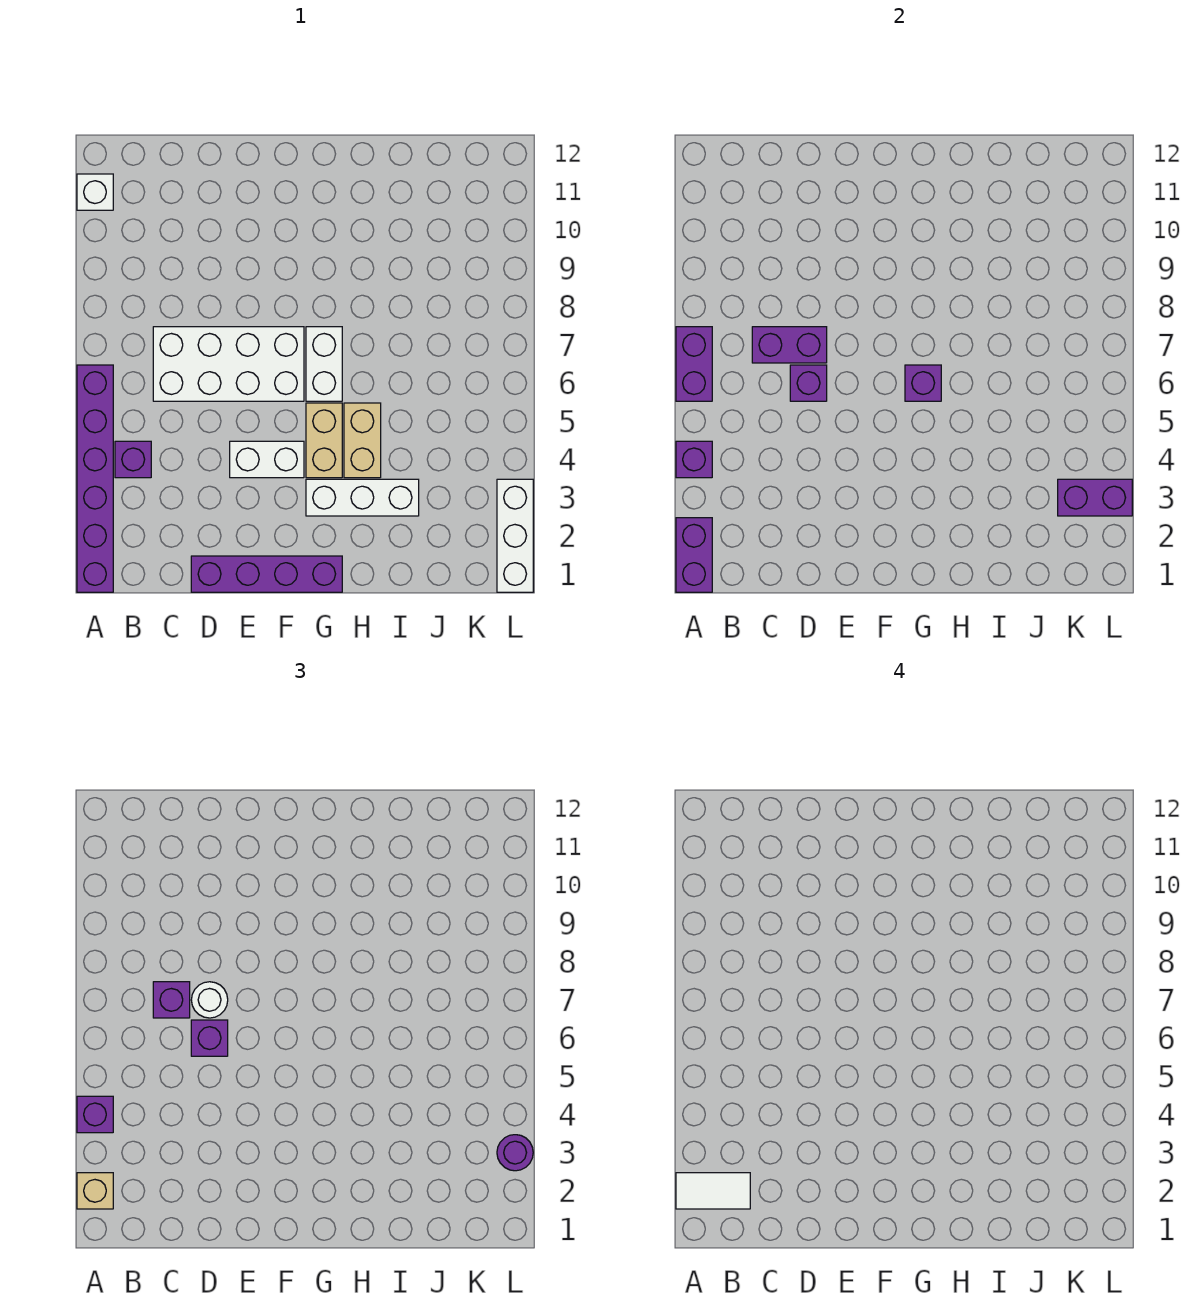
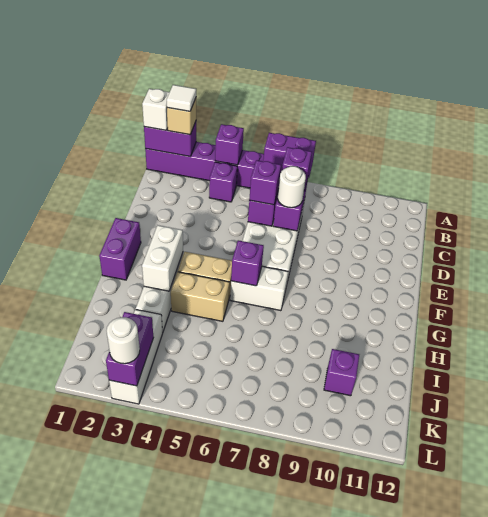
white tile A2:B2 level 4 -> white tile A2 level 4
purple brick A4 level 3 -> purple brick J10 level 1
white brick A11 level 1 -> white brick A1 level 3
purple brick D1:G1 level 1 -> purple brick F1:G1 level 1
white brick E4:F4 level 1 -> white brick G3:H3 level 2
white brick L1:L3 level 1 -> white brick J3:L3 level 1
purple round brick L3 level 3 -> white round brick L3 level 3

